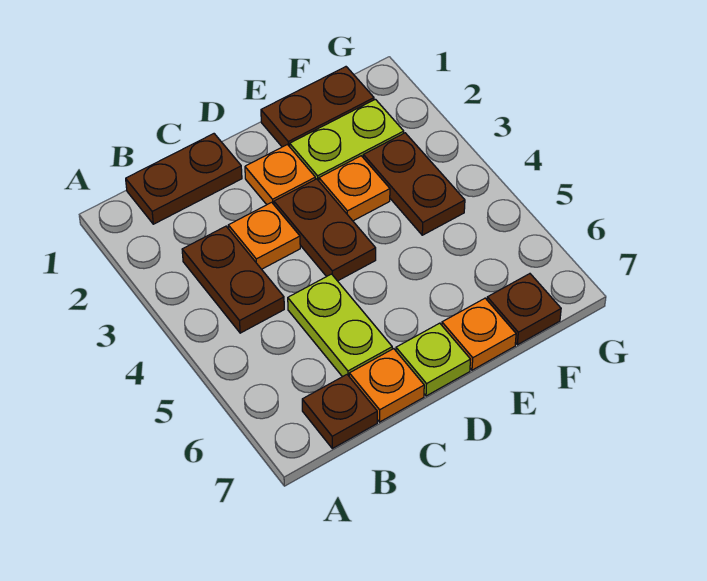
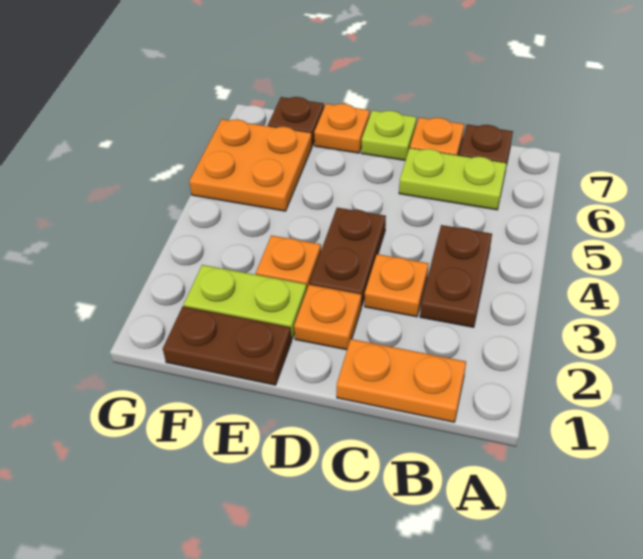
brown plate B1:C1 level 1 -> orange plate B1:C1 level 1
lime plate C5:C6 level 1 -> lime plate B6:C6 level 1
brown plate F3:F4 level 1 -> none
none -> orange plate F5:G6 level 1

